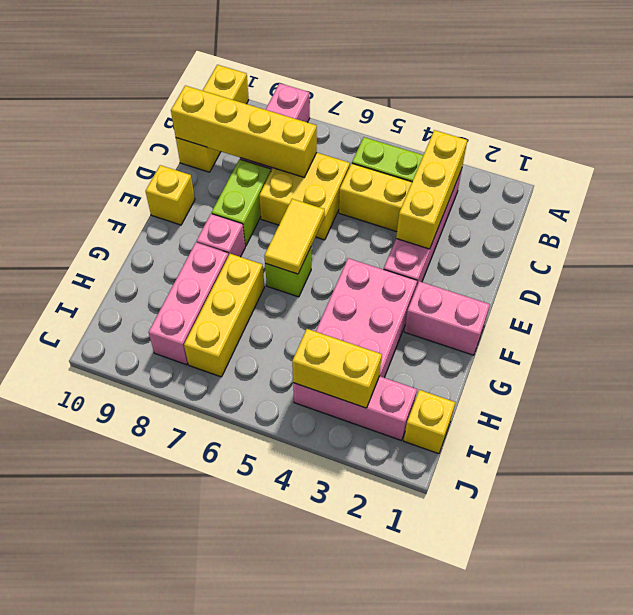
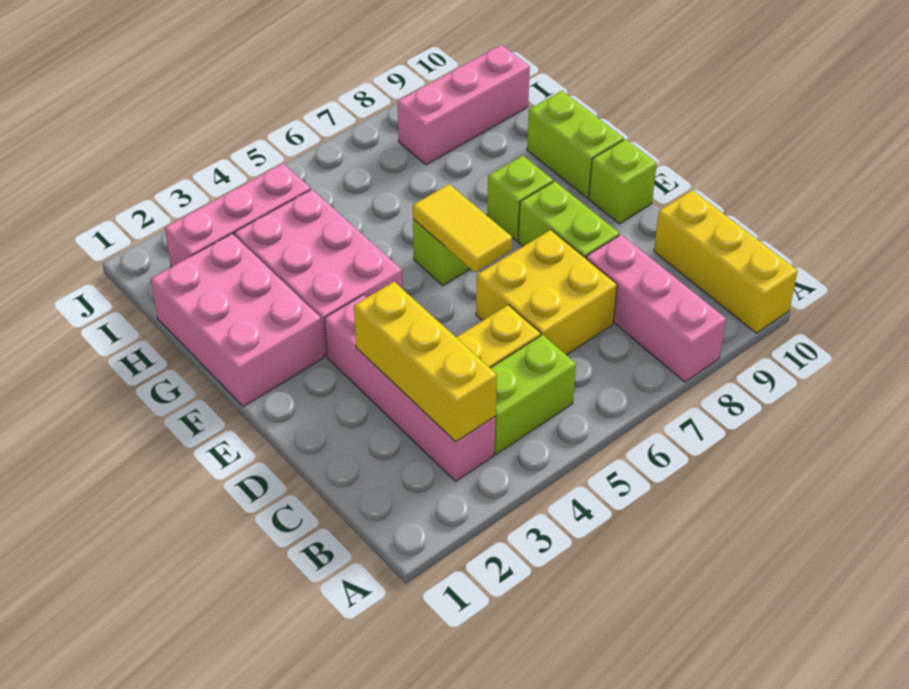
yellow brick C7:C10 level 2 -> none
yellow brick E10 level 1 -> lime brick E10 level 1
pink brick F1:F2 level 1 -> pink brick F1:H2 level 1
pink brick F8 level 1 -> lime brick F8 level 1
none -> lime brick F10:G10 level 1
yellow brick G7:I7 level 1 -> none
pink brick G8:I8 level 1 -> pink brick I8:I10 level 1
yellow brick I1 level 1 -> none
yellow brick I3:I4 level 2 -> none

